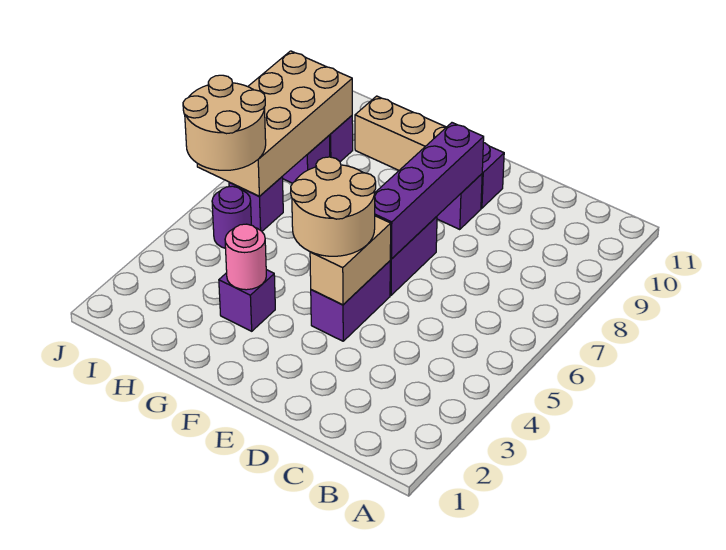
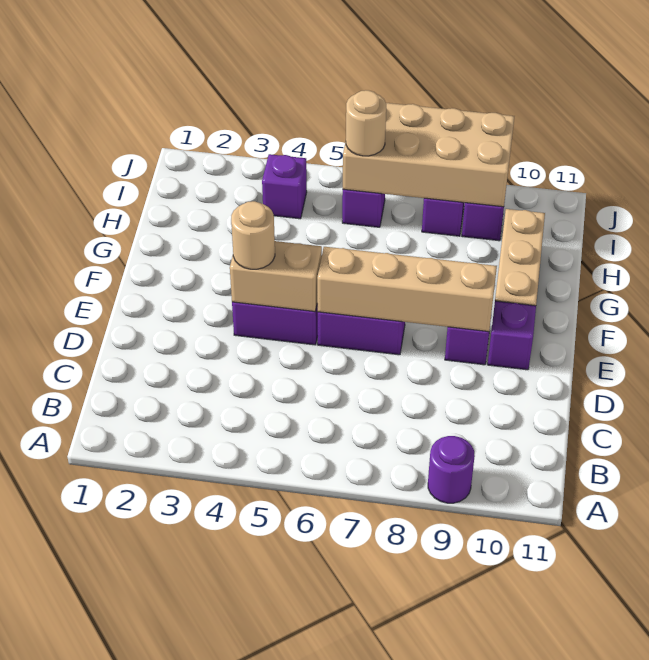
tan round brick E4:F5 level 3 -> tan round brick E4 level 3
purple brick E6:E9 level 2 -> tan brick E6:E9 level 2
purple brick G3 level 1 -> purple brick I4 level 1
pink round brick G3 level 2 -> none
purple round brick I5 level 1 -> purple round brick A9 level 1
tan round brick I5:J6 level 3 -> tan round brick I6 level 3

